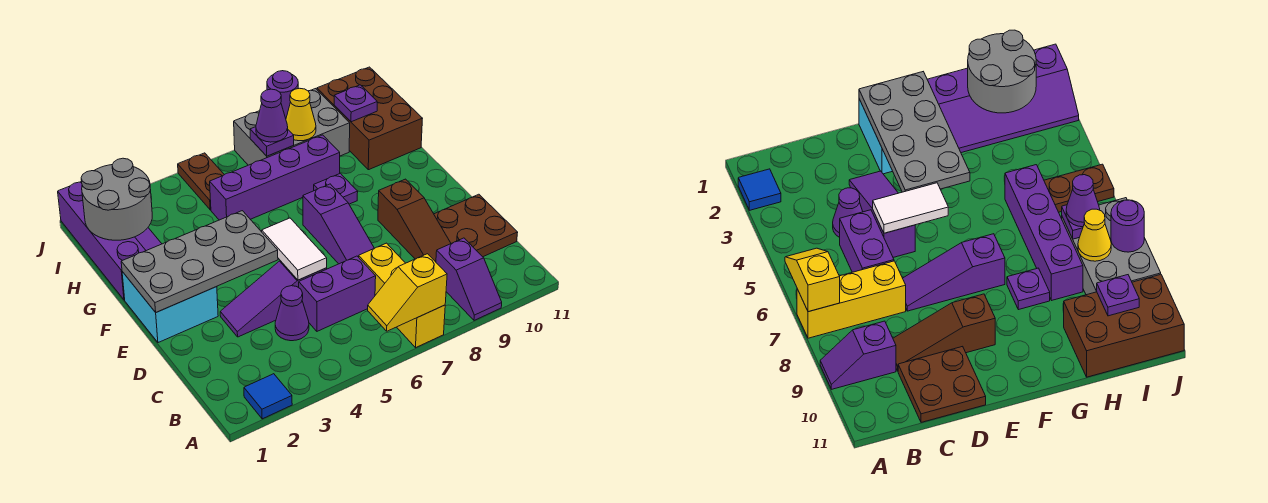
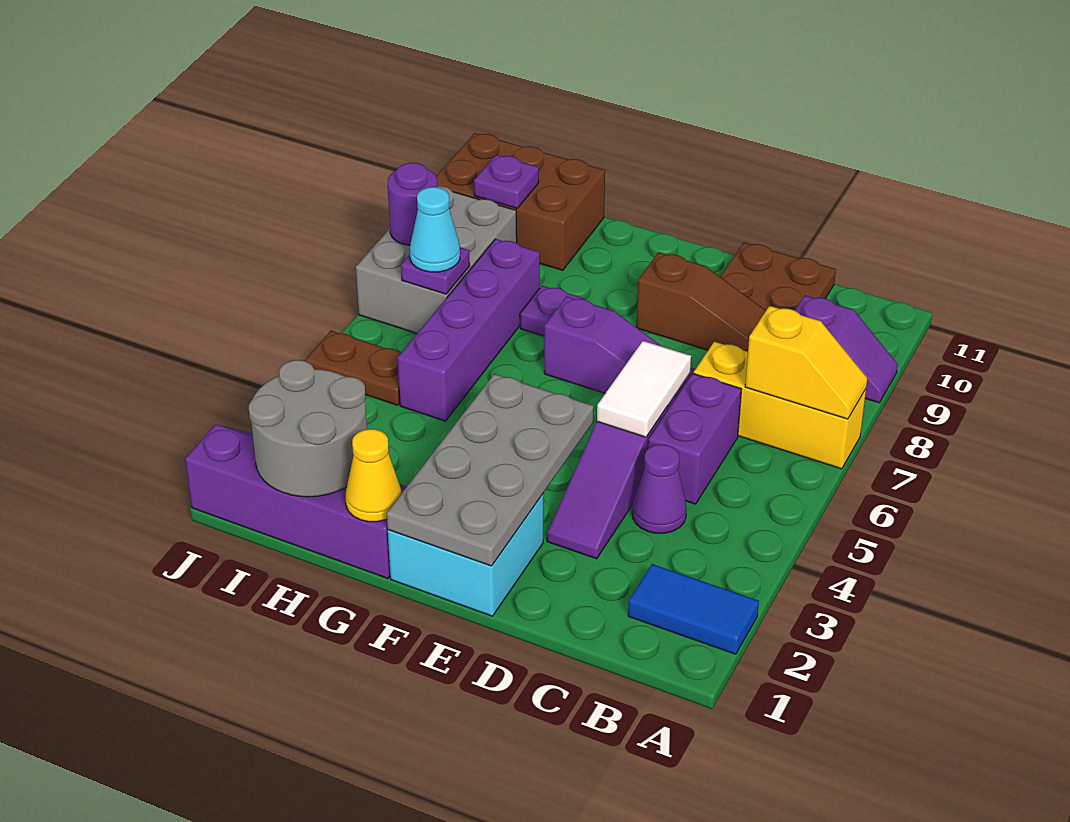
blue tile A2 level 1 -> blue tile A2:B2 level 1
yellow slope A6:A7 level 2 top 7 -> yellow slope A7:B7 level 2 top B
white tile D5:E5 level 2 -> white tile D5:D6 level 2
purple cone I7 level 3 -> cyan cone I7 level 3
yellow cone I8 level 2 -> yellow cone G1 level 2

